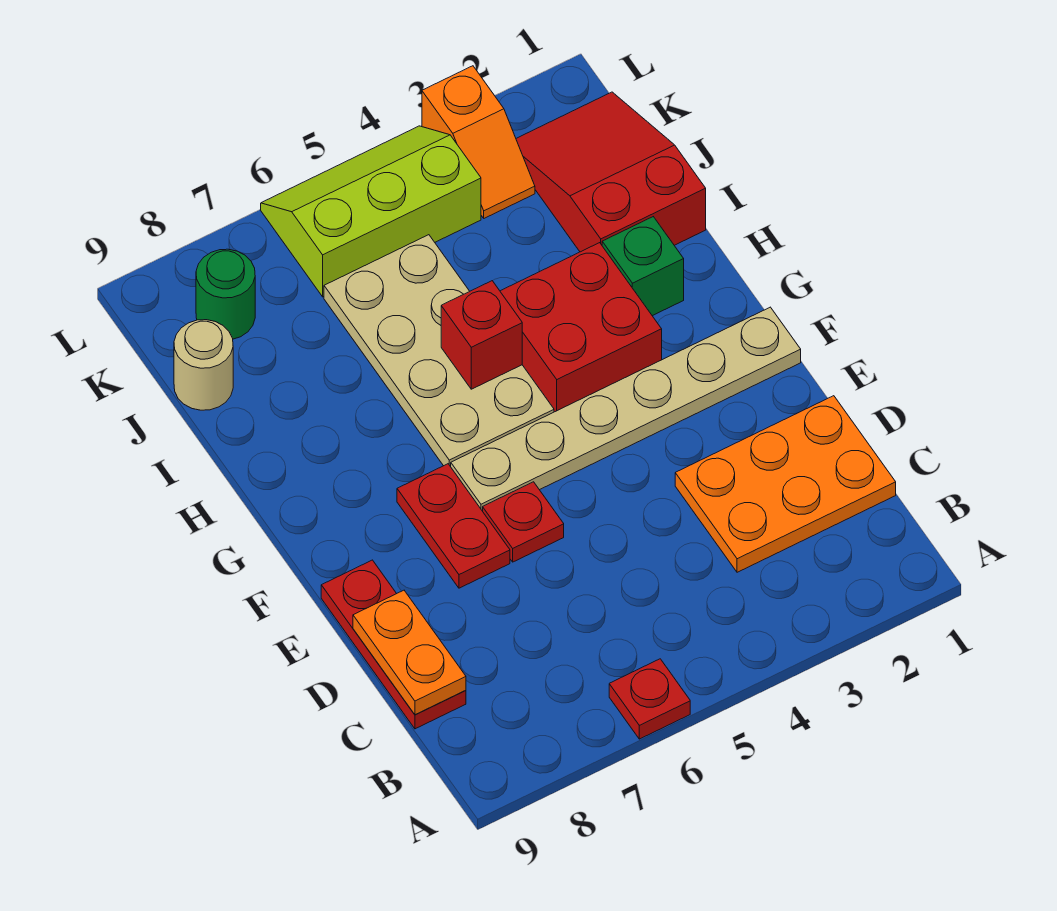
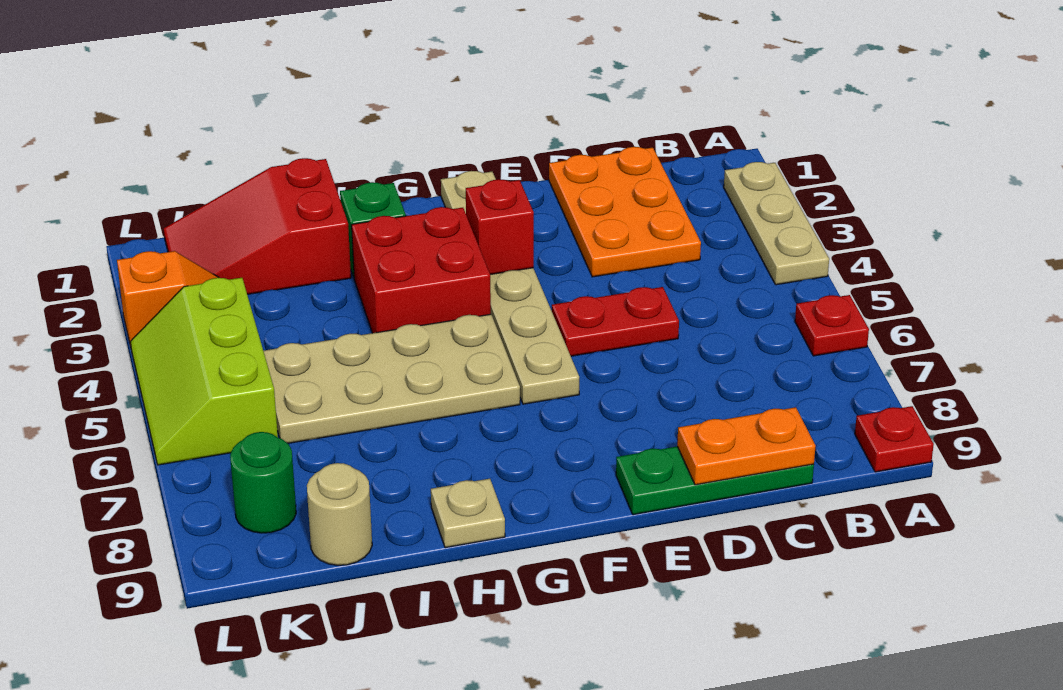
none -> tan plate A2:A4 level 1
red plate C9:E9 level 1 -> green plate C9:E9 level 1
red plate E6 level 1 -> red plate A9 level 1
red plate E7:F7 level 1 -> red plate D5:E5 level 1
red brick H5 level 2 -> red brick F3 level 2
none -> tan plate H9 level 1

